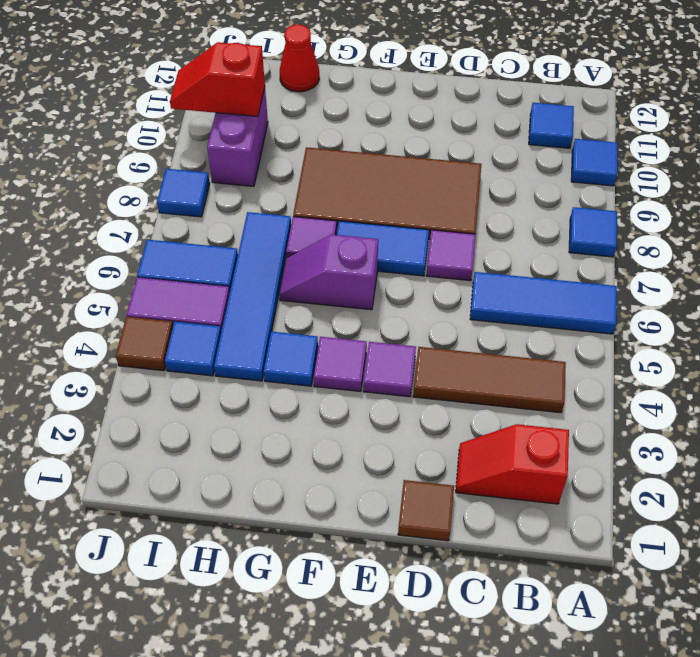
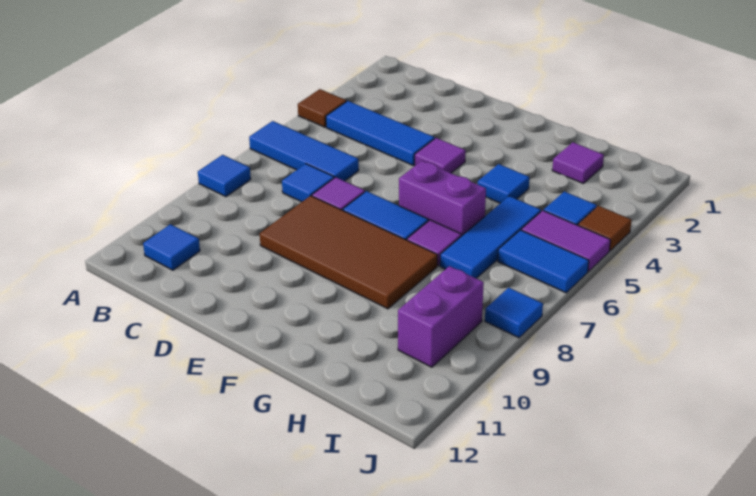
blue tile A10 level 1 -> blue tile C7 level 1
red slope B2:C2 level 1 top B -> none
brown tile B4:D4 level 1 -> blue tile B4:D4 level 1
brown tile D1 level 1 -> brown tile A4 level 1
purple tile F4 level 1 -> purple tile H2 level 1
purple slope F6:G6 level 1 top F -> purple brick F6:G6 level 1
blue tile H4:H7 level 1 -> blue tile H5:H7 level 1
red cone H12 level 1 -> none
red slope I10:J10 level 2 top I -> none

